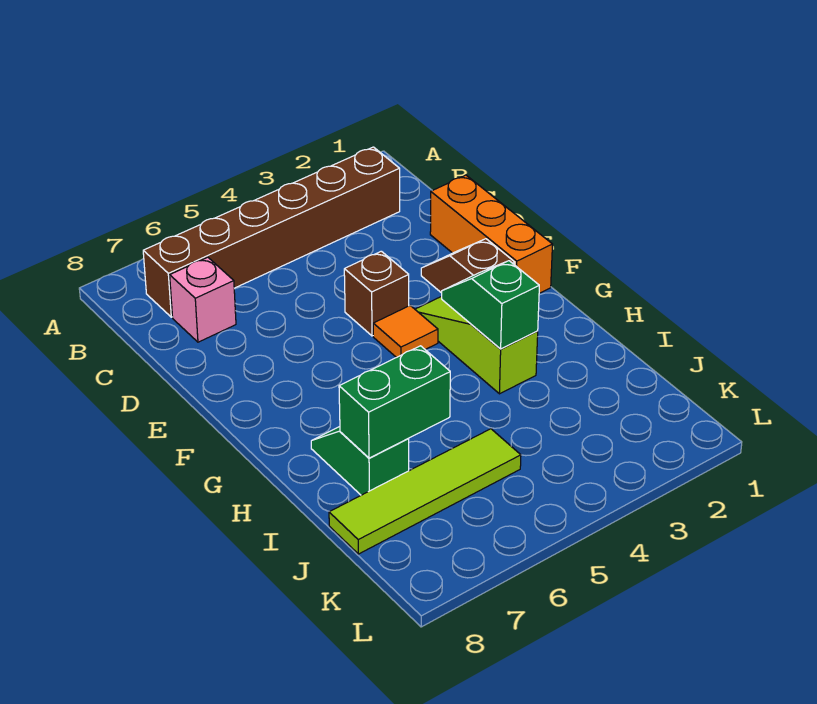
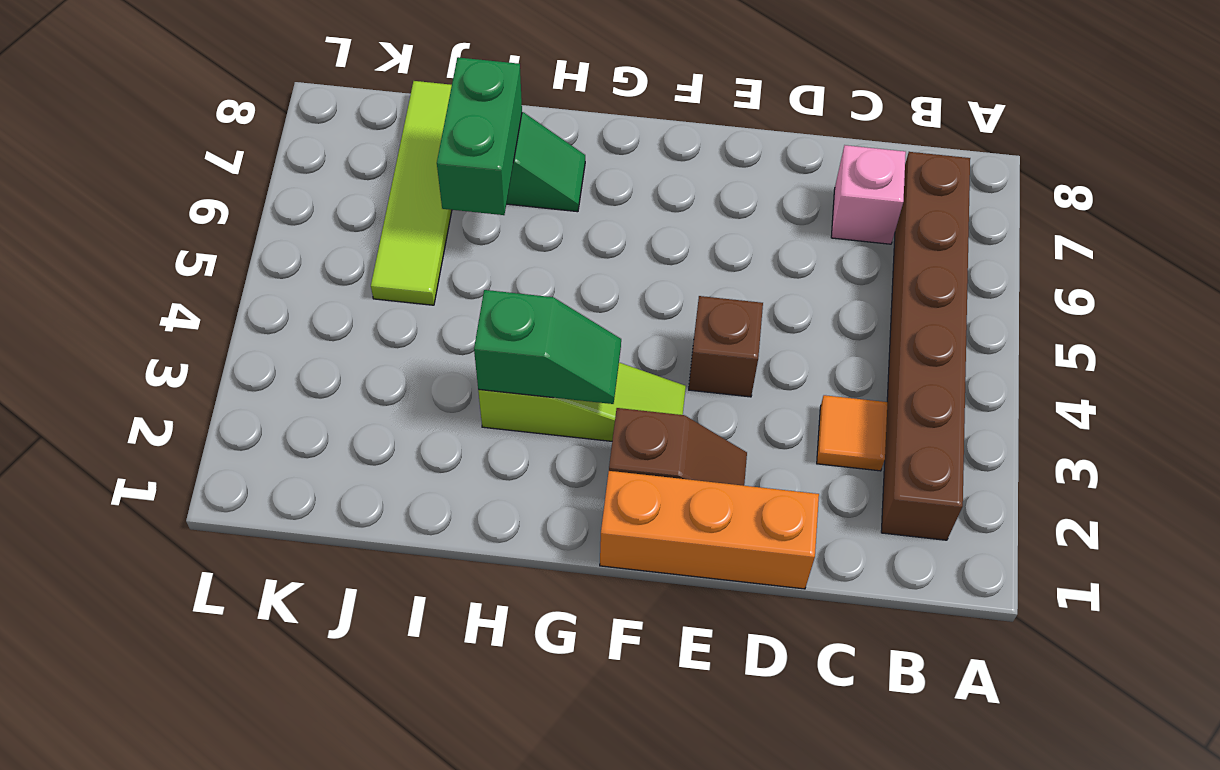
orange tile F4 level 1 -> orange tile C3 level 1

